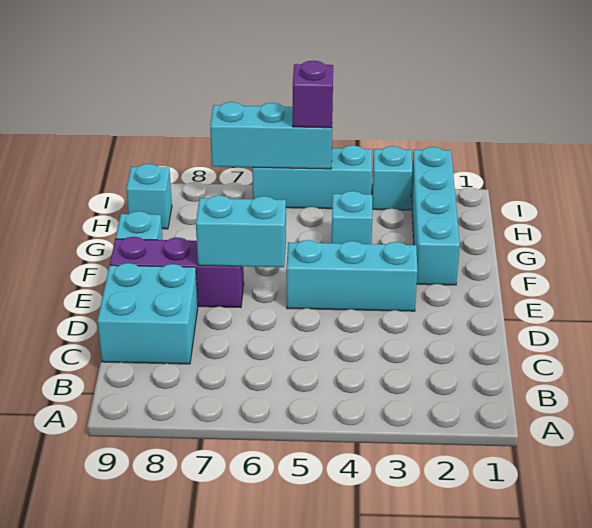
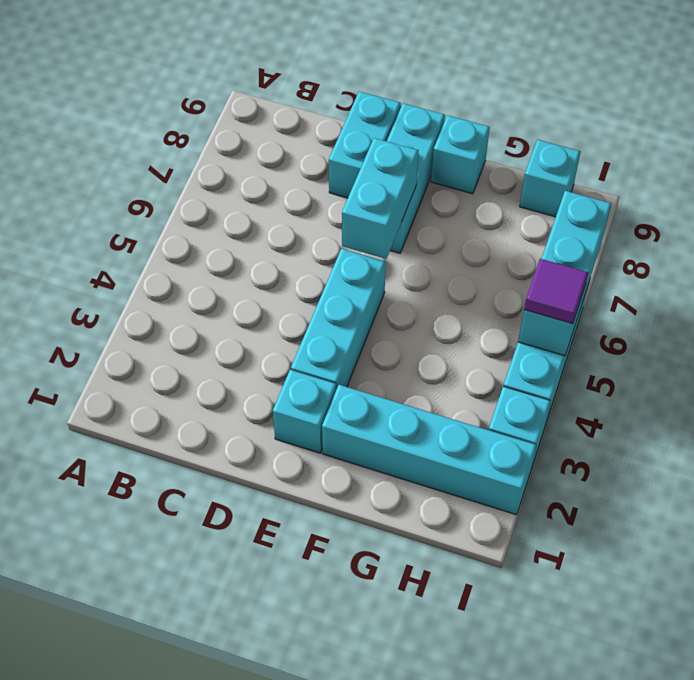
cyan brick C8:D9 level 1 -> cyan brick D8:D9 level 1
purple brick E7:E9 level 1 -> cyan brick E7:E9 level 1
cyan brick G4 level 1 -> cyan brick E2 level 1
purple brick I5 level 3 -> purple tile I5 level 3

